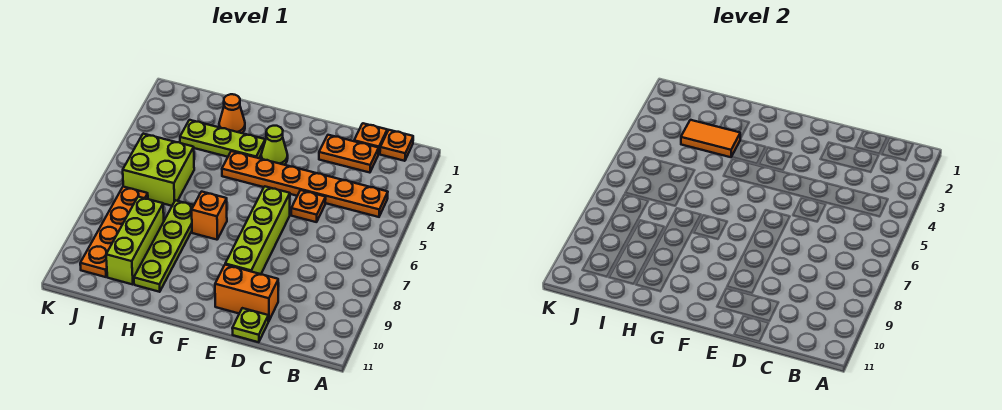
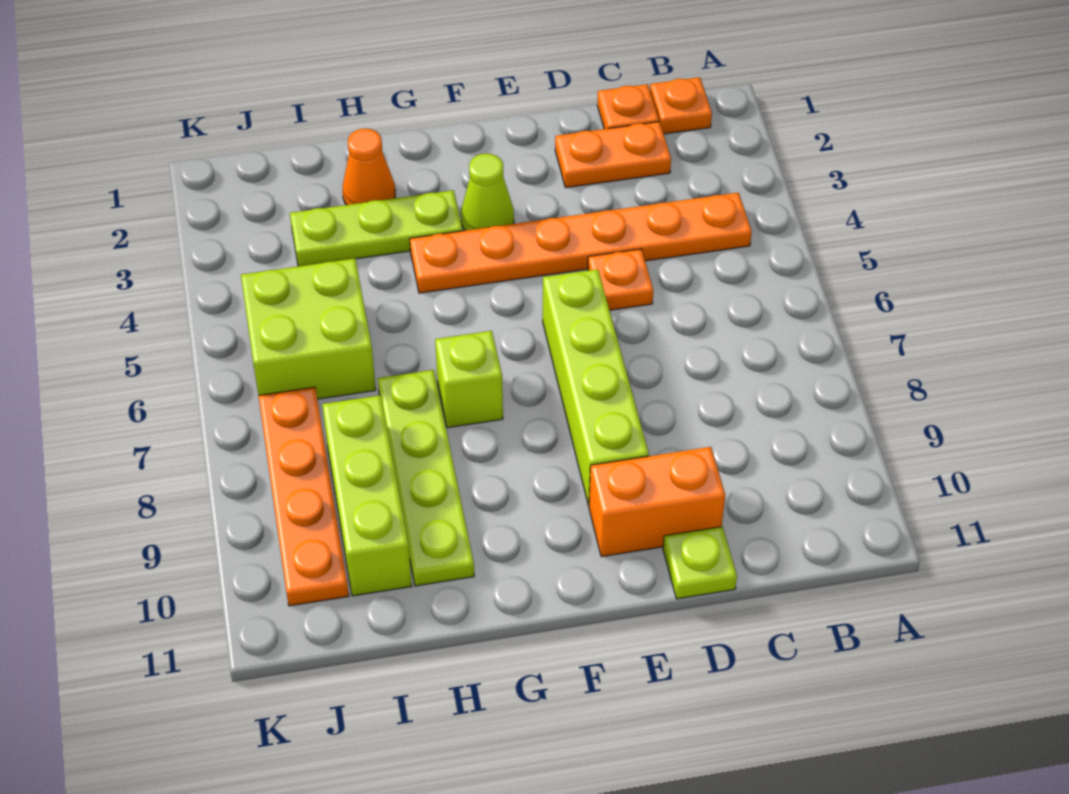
orange brick G7 level 1 -> lime brick G7 level 1
orange tile H3:I3 level 2 -> none

